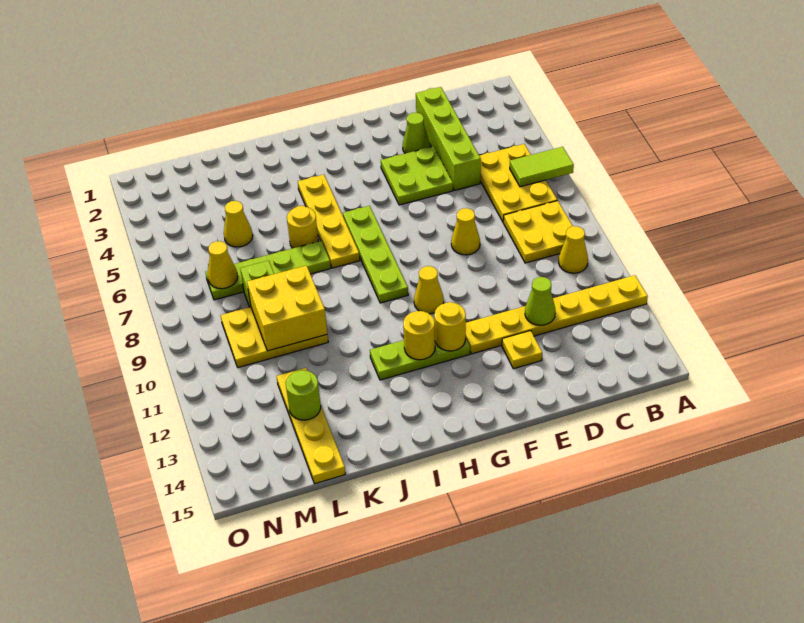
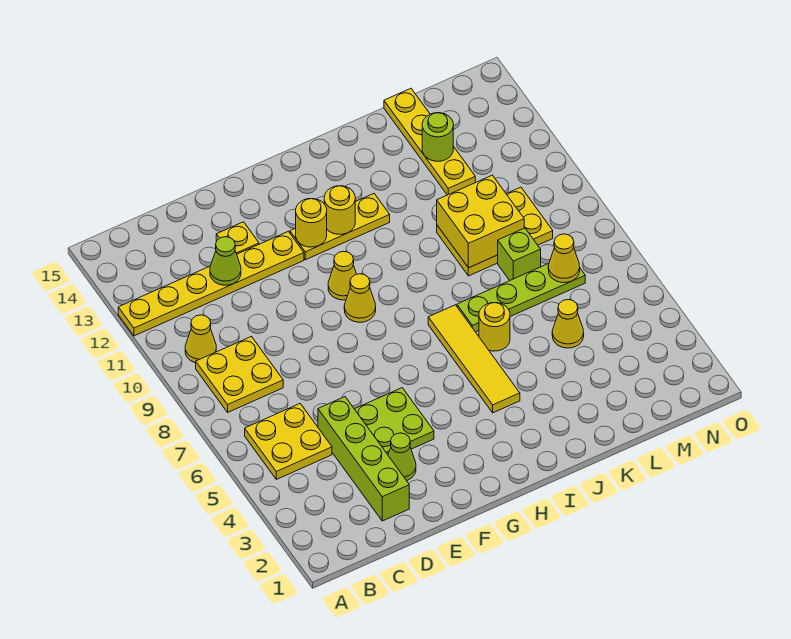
lime tile A6:B6 level 2 -> none
yellow plate B5:C7 level 1 -> yellow plate B5:C6 level 1
yellow cone E8 level 1 -> yellow cone G9 level 1
lime plate G12:I12 level 1 -> yellow plate G12:I12 level 1
lime plate H6:H9 level 1 -> none
yellow plate I4:I7 level 1 -> yellow tile I4:I7 level 1

